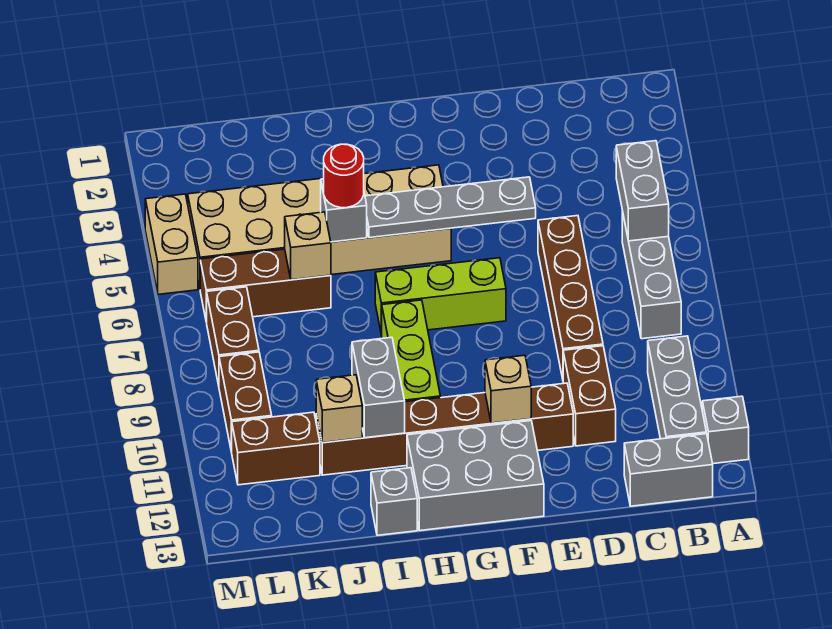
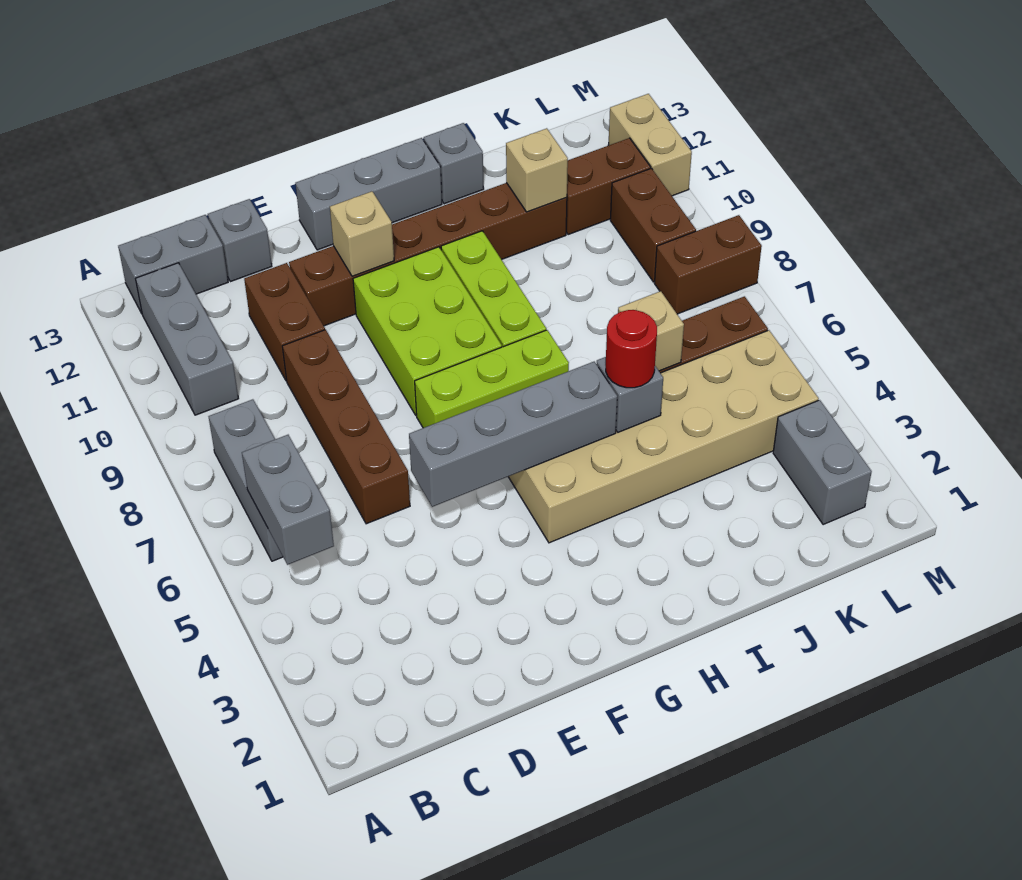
grey brick A12 level 1 -> grey brick D13 level 1
grey plate E5:H5 level 2 -> grey brick E5:H5 level 2
none -> lime brick F8:G10 level 1
grey brick F12:H13 level 1 -> grey brick F13:H13 level 1
grey brick I10:I11 level 2 -> grey brick L2:L3 level 1
brown brick L7:L8 level 1 -> brown brick L8:M8 level 1
tan brick M4:M5 level 1 -> tan brick M11:M12 level 1

